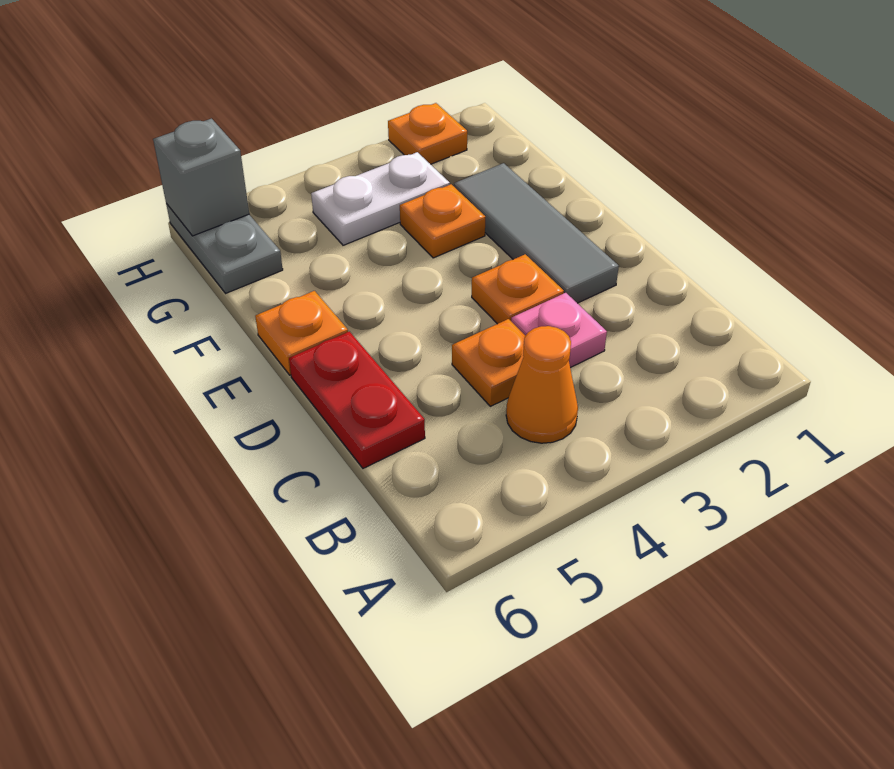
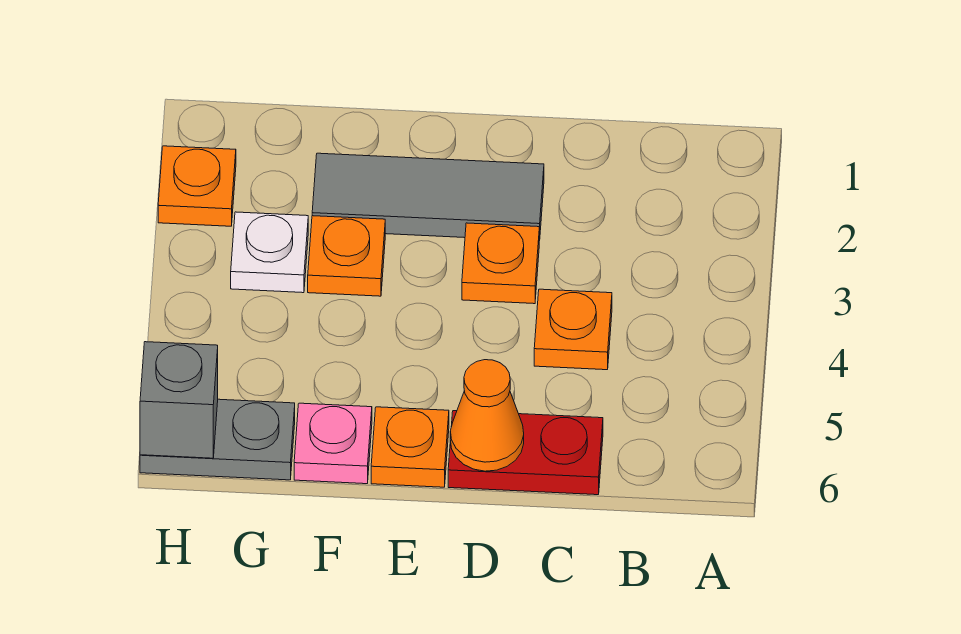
orange cone B4 level 1 -> orange cone D6 level 2
pink plate C3 level 1 -> pink plate F6 level 1
white plate G3:G4 level 1 -> white plate G3 level 1

